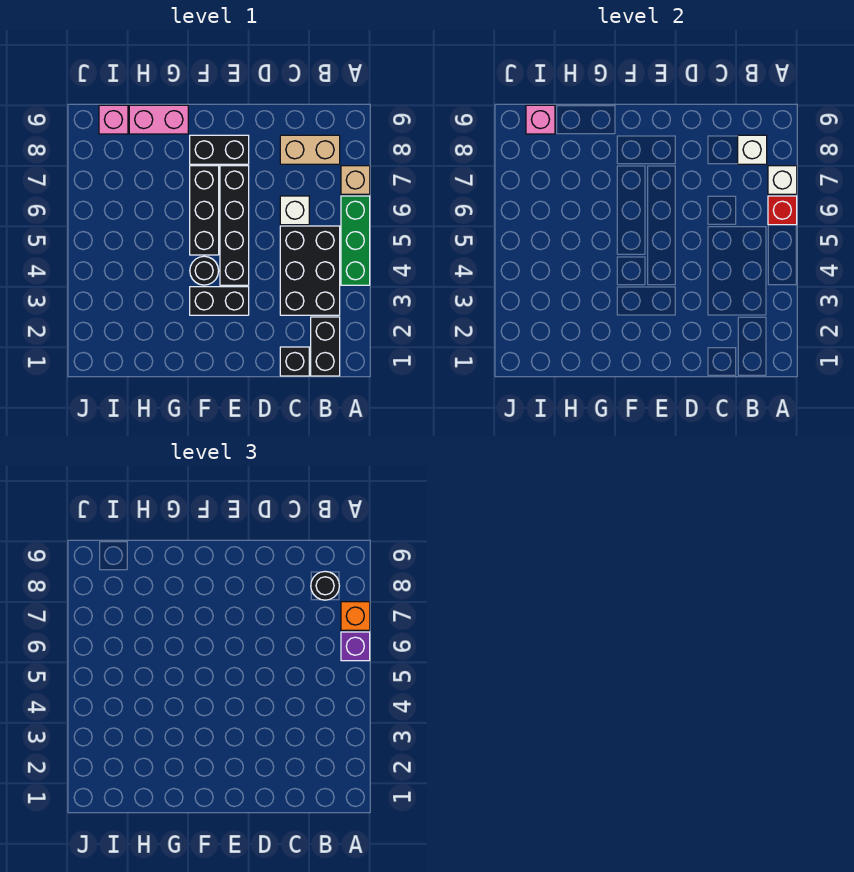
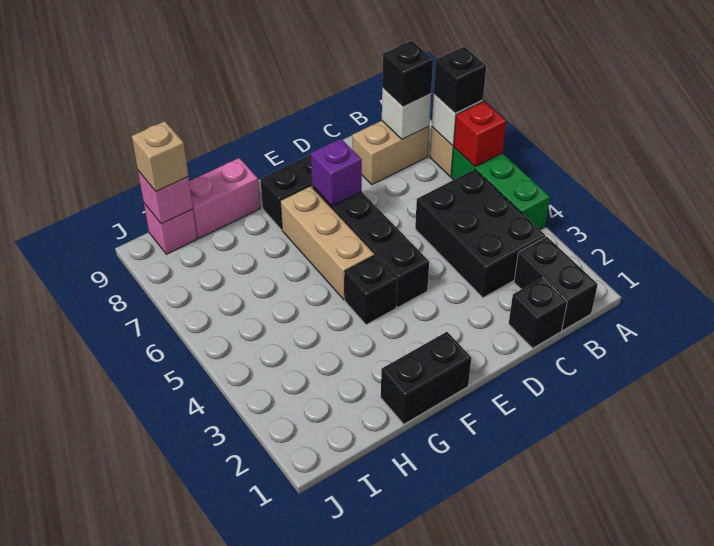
purple brick A6 level 3 -> purple brick E7 level 2
orange brick A7 level 3 -> black brick A7 level 3
black round brick B8 level 3 -> black brick B8 level 3
white brick C6 level 1 -> none
black brick E3:F3 level 1 -> black brick F1:G1 level 1
black round brick F4 level 1 -> black brick F4 level 1
black brick F5:F7 level 1 -> tan brick F5:F7 level 1
none -> tan brick I9 level 3

